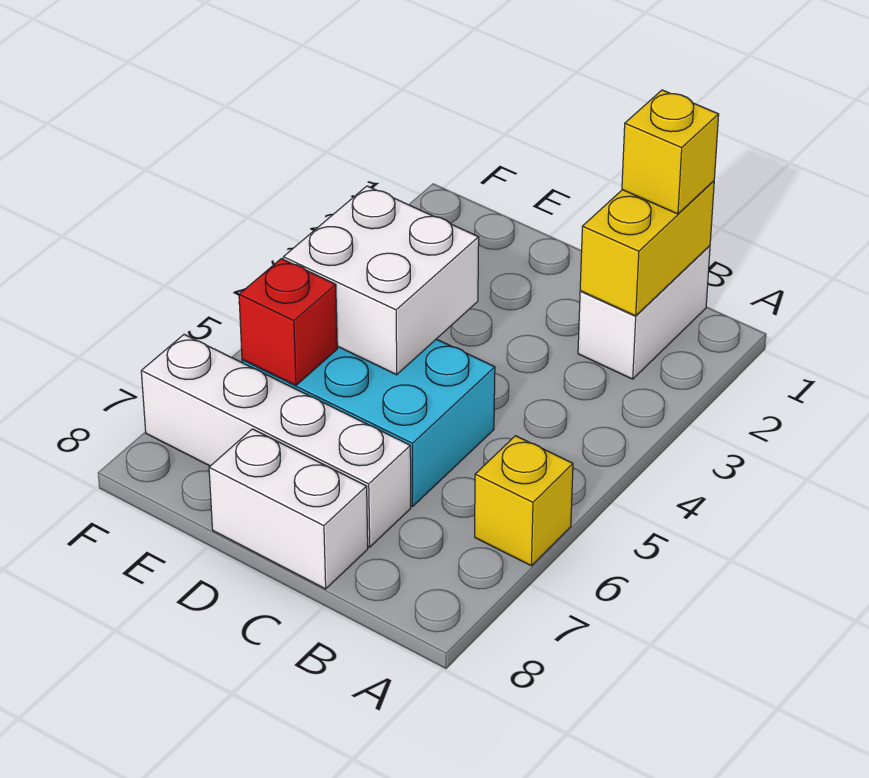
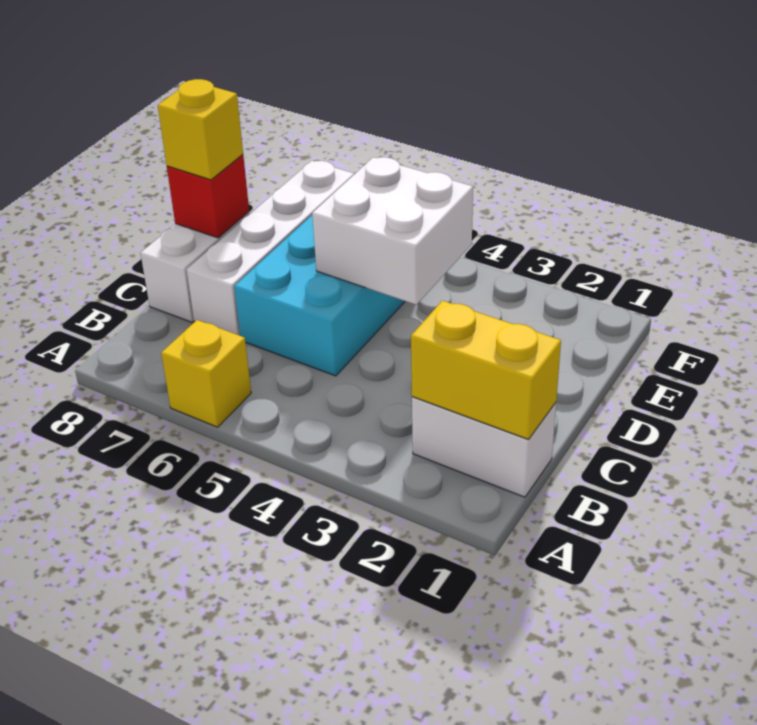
yellow brick B1 level 3 -> yellow brick D8 level 3
red brick E6 level 2 -> red brick D8 level 2

